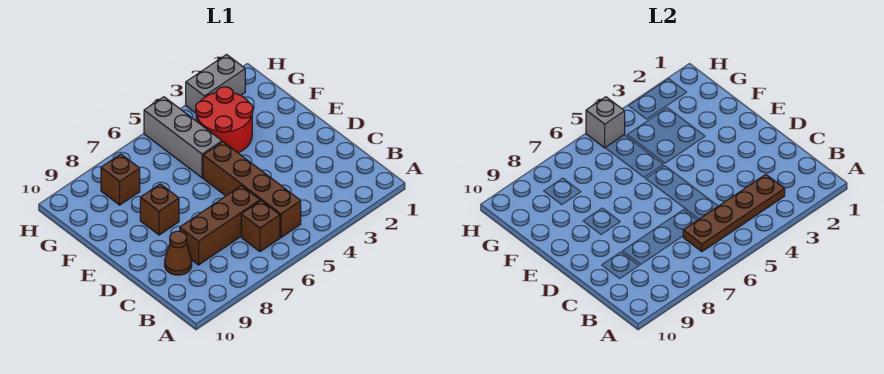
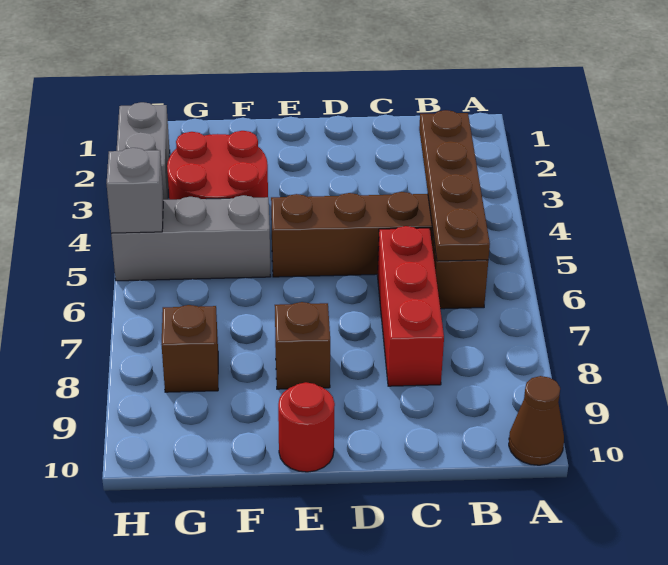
brown brick C6:C8 level 1 -> red brick C6:C8 level 1
brown cone C9 level 1 -> brown cone A10 level 1
none -> red round brick E10 level 1

